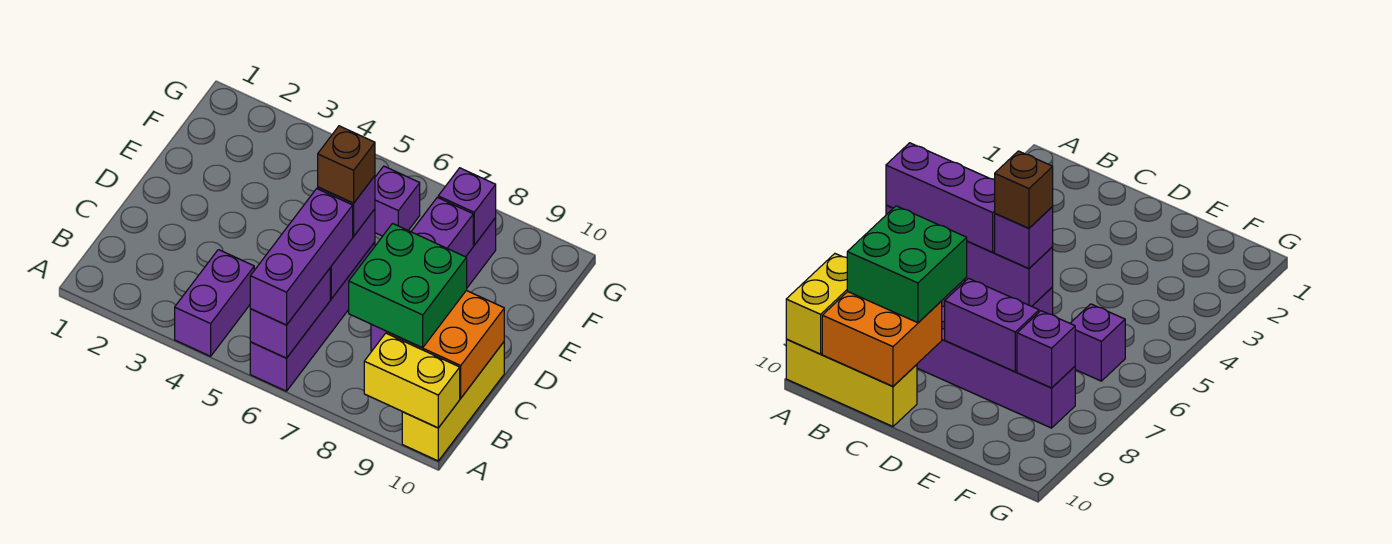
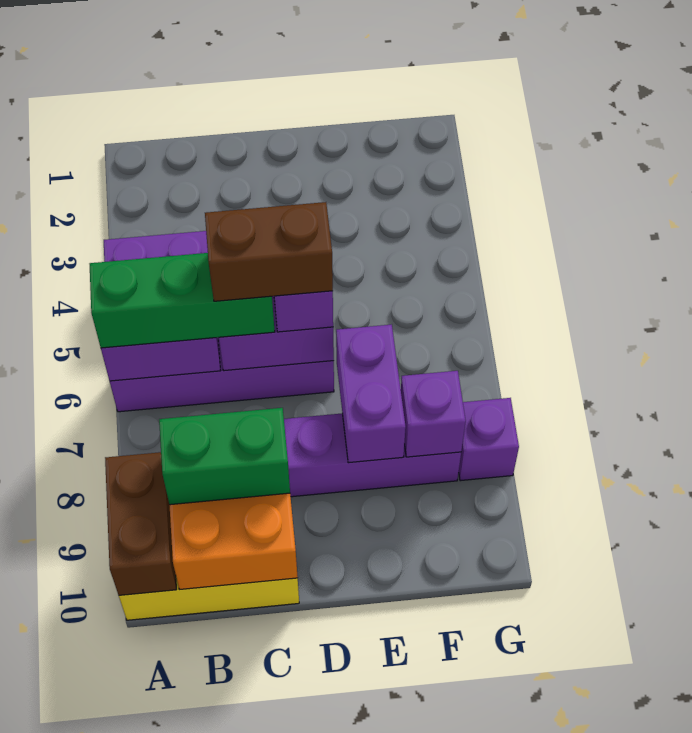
purple brick A6:C6 level 3 -> green brick A6:C6 level 3
yellow brick A9:A10 level 2 -> brown brick A9:A10 level 2
green brick B8:C9 level 3 -> green brick B9:C9 level 3
brown brick D6 level 4 -> brown brick C6:D6 level 4
purple brick D8:E8 level 2 -> purple brick E7:E8 level 2
purple brick F6 level 1 -> purple brick G8 level 1

